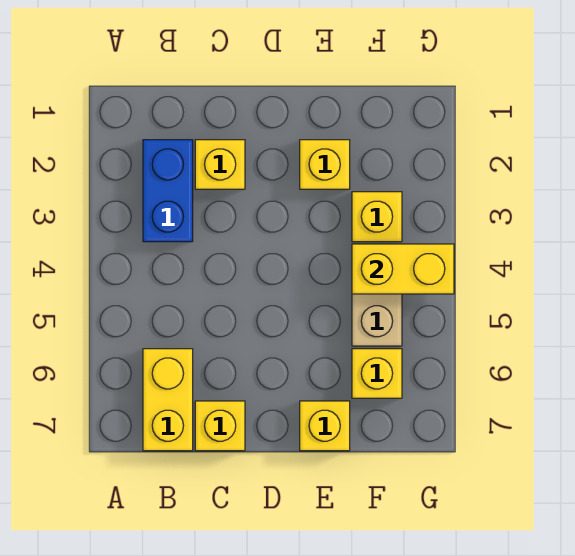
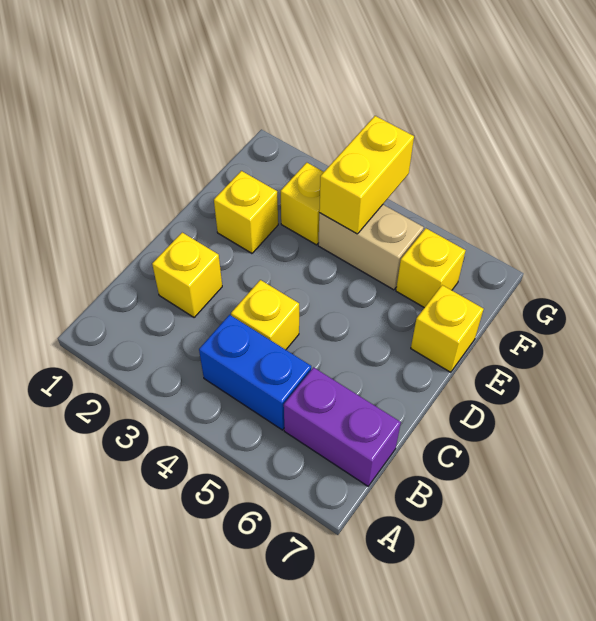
blue brick B2:B3 level 1 -> blue brick B4:B5 level 1
yellow brick B6:B7 level 1 -> purple brick B6:B7 level 1
yellow brick C7 level 1 -> yellow brick C4 level 1

